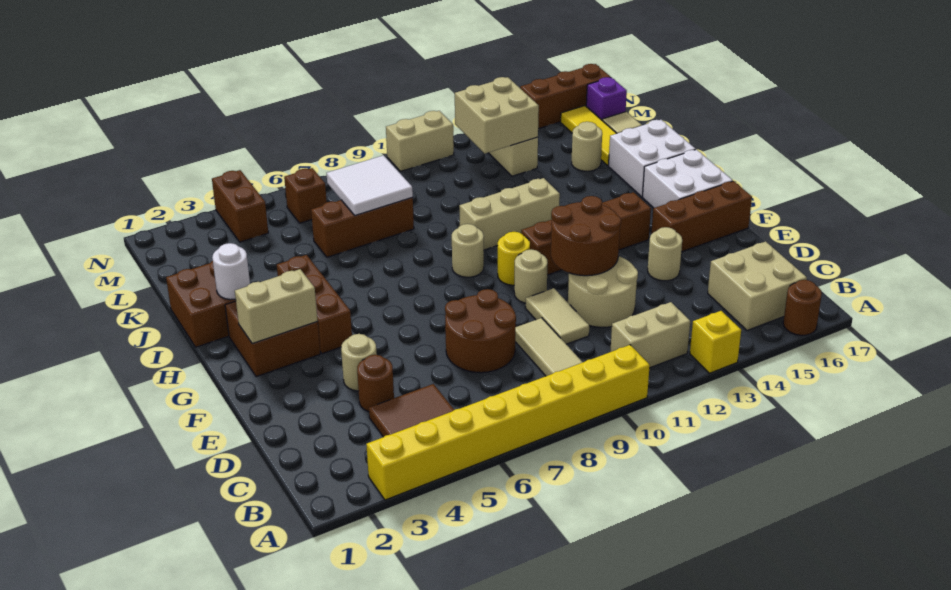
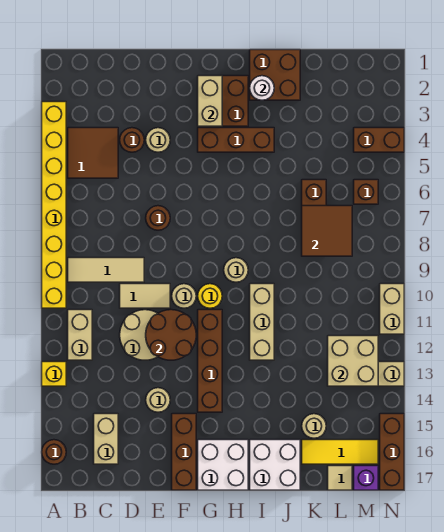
tan brick B15:C16 level 1 -> tan brick C15:C16 level 1
brown round brick D7:E8 level 1 -> brown round brick E7 level 1
white tile K7:L8 level 2 -> brown tile K7:L8 level 2

